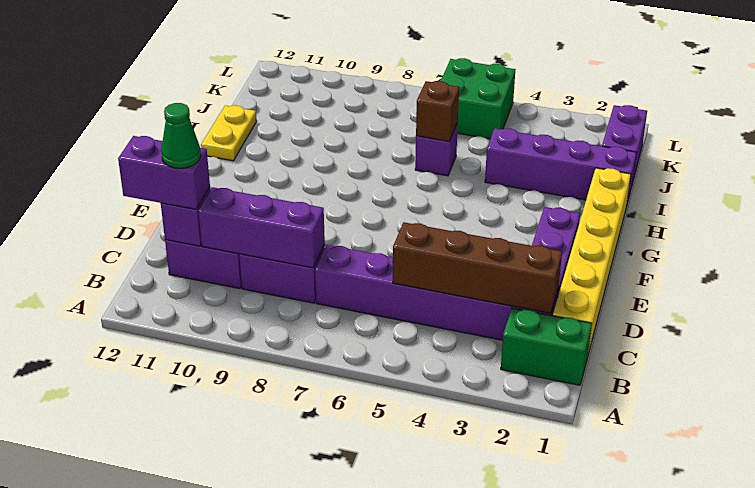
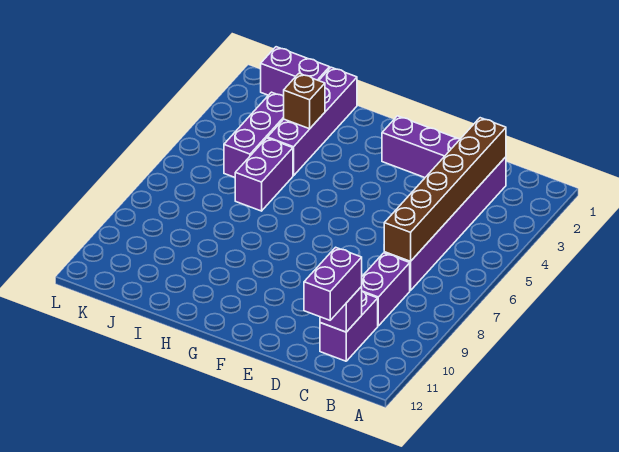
green brick B1:B2 level 1 -> none
yellow brick C1:H1 level 1 -> none
brown brick C2:C5 level 2 -> brown brick C2:C7 level 2
purple brick C8:C10 level 2 -> purple brick J3:J5 level 1
green cone C11 level 4 -> none
yellow plate H12:I12 level 1 -> none
purple brick I6 level 1 -> purple brick I5:I6 level 1
brown brick I6 level 2 -> brown brick I3 level 2
green brick K5:L6 level 1 -> none

